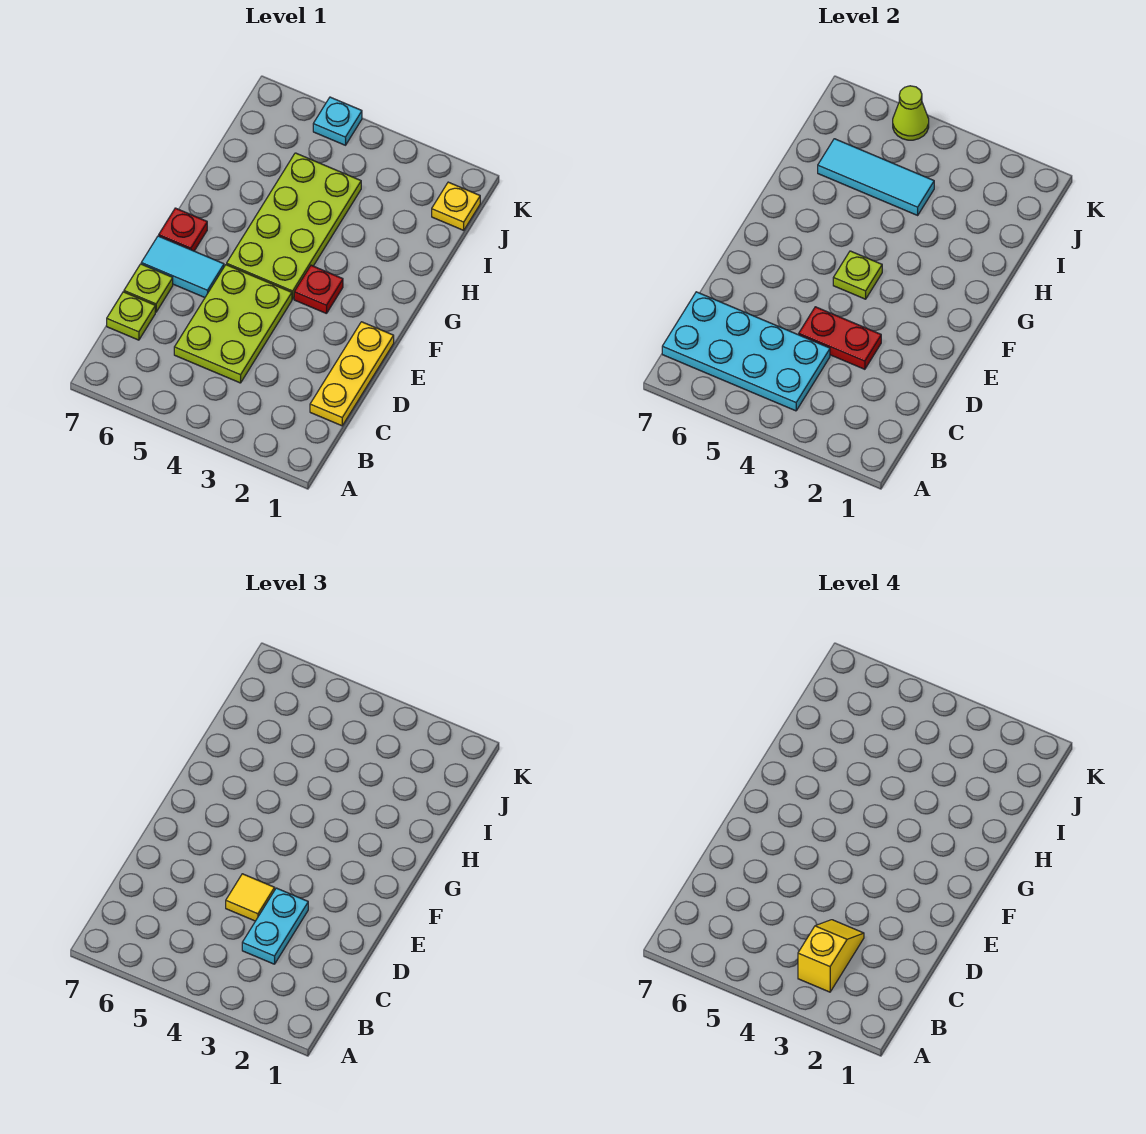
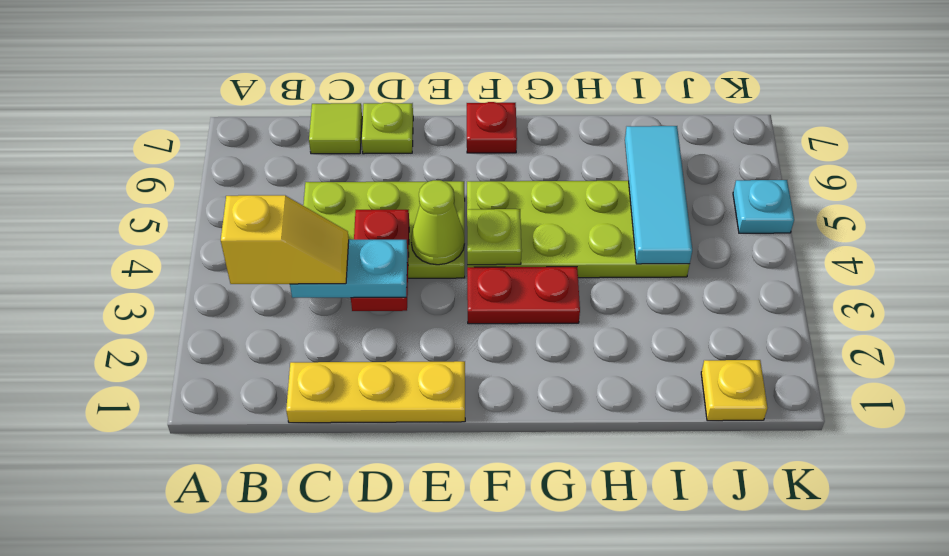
cyan plate B4:C7 level 2 -> none
lime plate C7 level 1 -> lime tile C7 level 1
yellow tile D4 level 3 -> none
cyan tile E6:E7 level 1 -> none
red plate F3 level 1 -> red plate F3:G3 level 1
lime cone K5 level 2 -> lime cone E4 level 2

